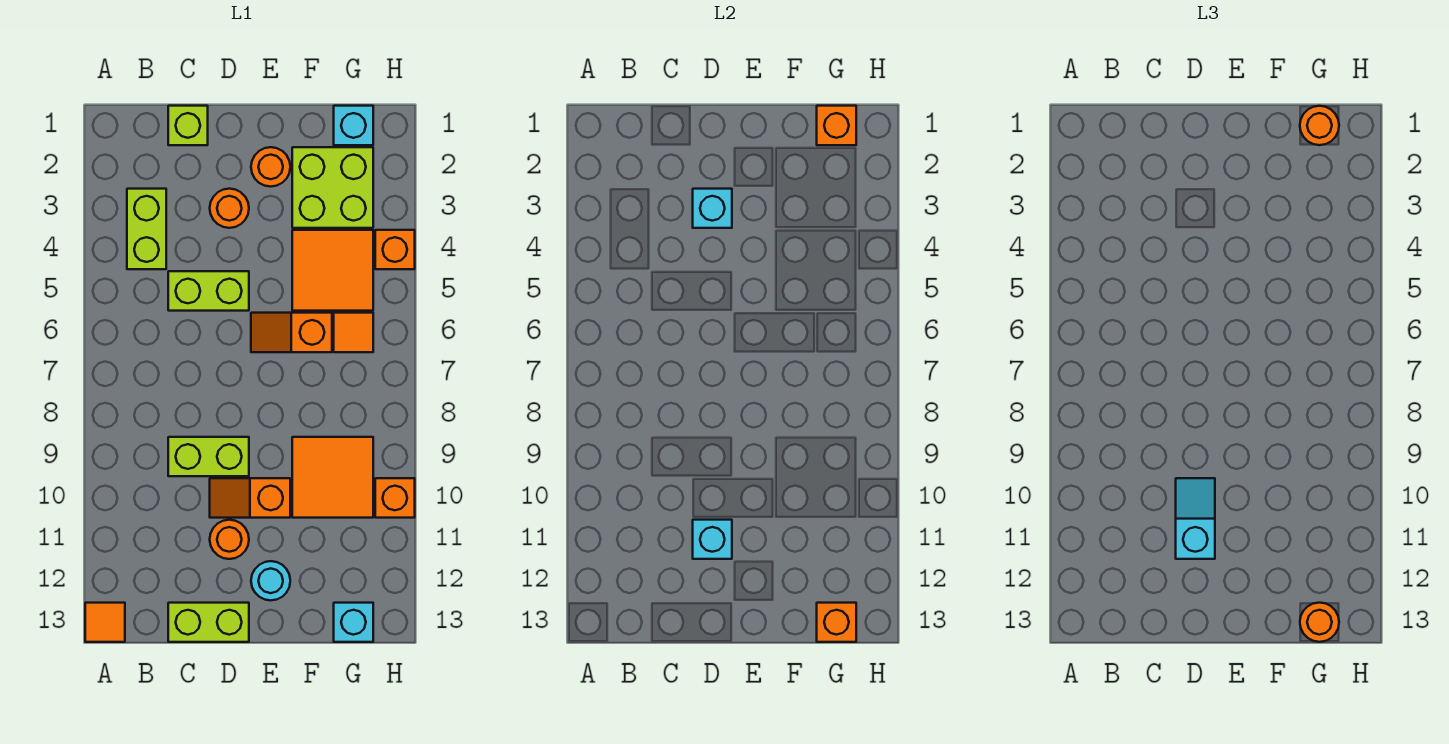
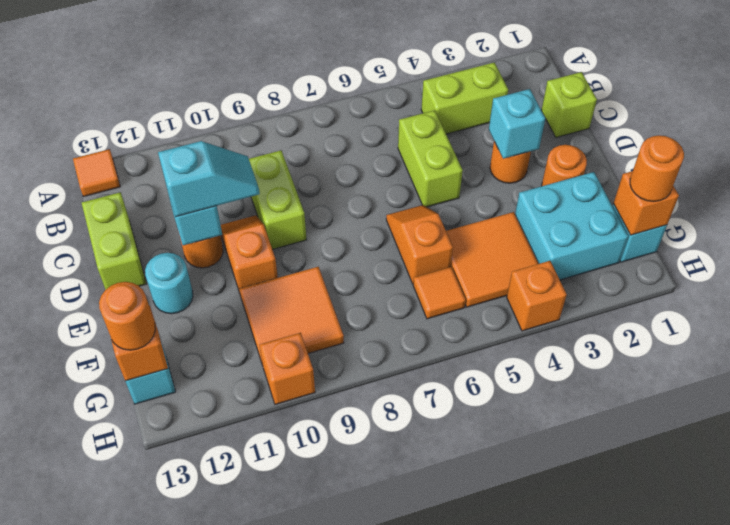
lime brick F2:G3 level 1 -> cyan brick F2:G3 level 1

